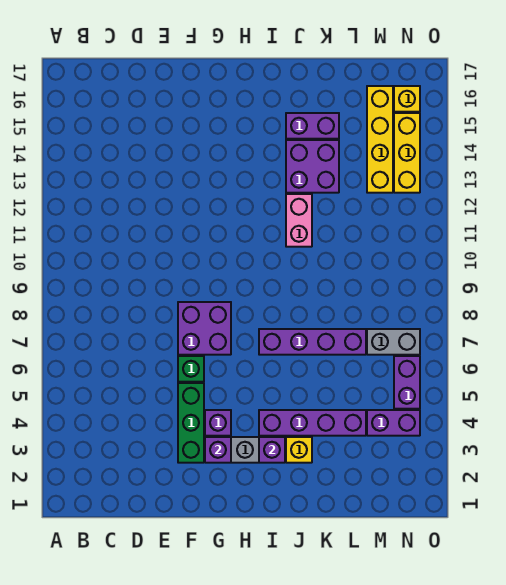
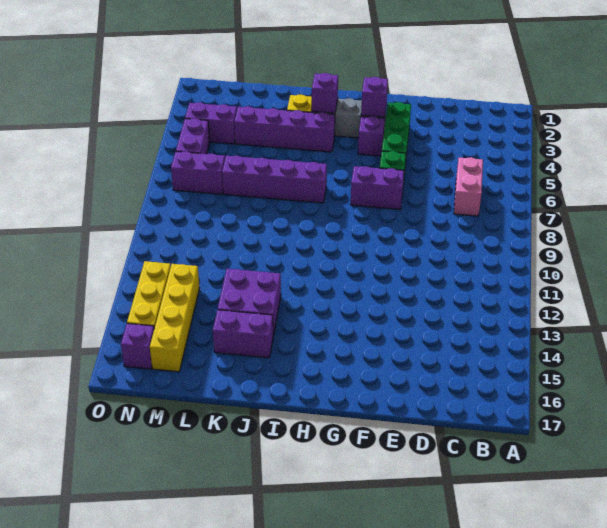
purple brick F7:G8 level 1 -> purple brick F7:G7 level 1
pink brick J11:J12 level 1 -> pink brick C6:C7 level 1
grey brick M7:N7 level 1 -> purple brick M7:N7 level 1
yellow brick N16 level 1 -> purple brick N16 level 1

